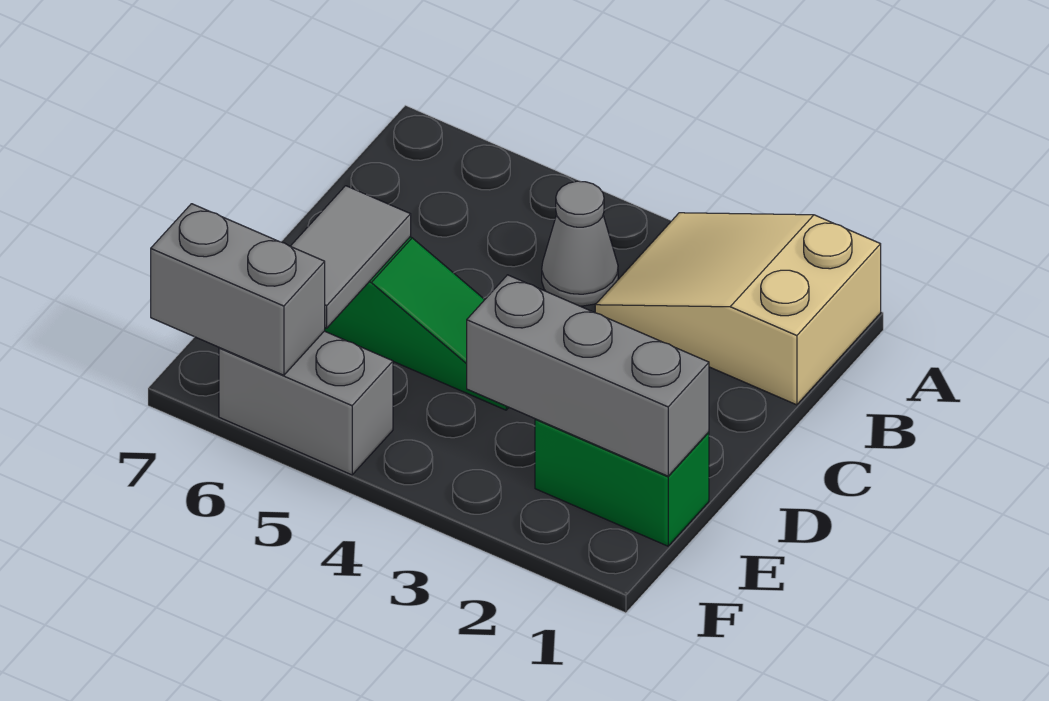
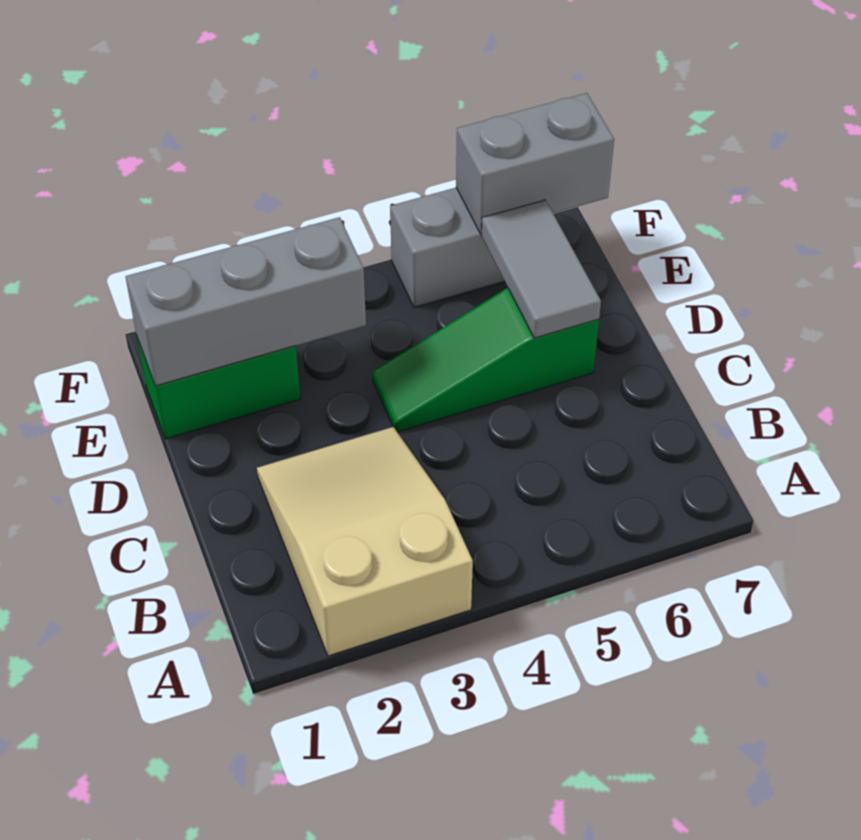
tan slope A1:B3 level 1 top 1 -> tan slope A2:C3 level 1 top A
grey cone B4 level 1 -> none

